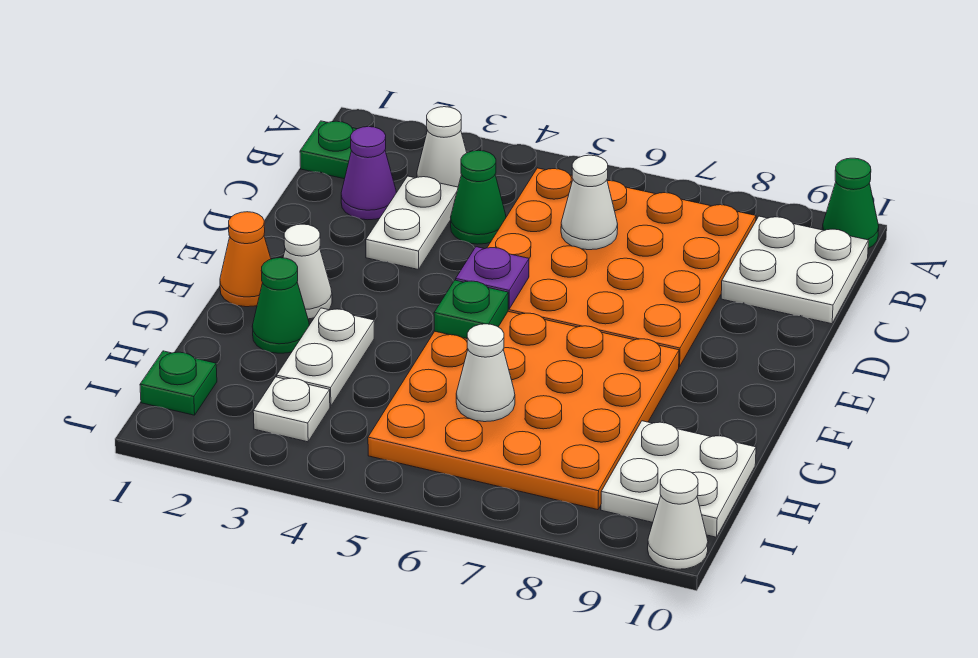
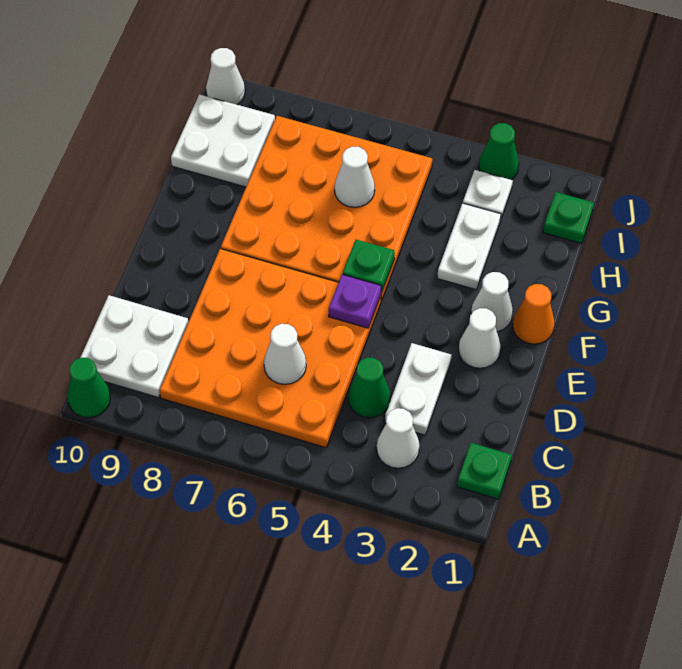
purple cone C2 level 1 -> none
none -> white cone E2 level 1
green cone G2 level 1 -> green cone J3 level 1

